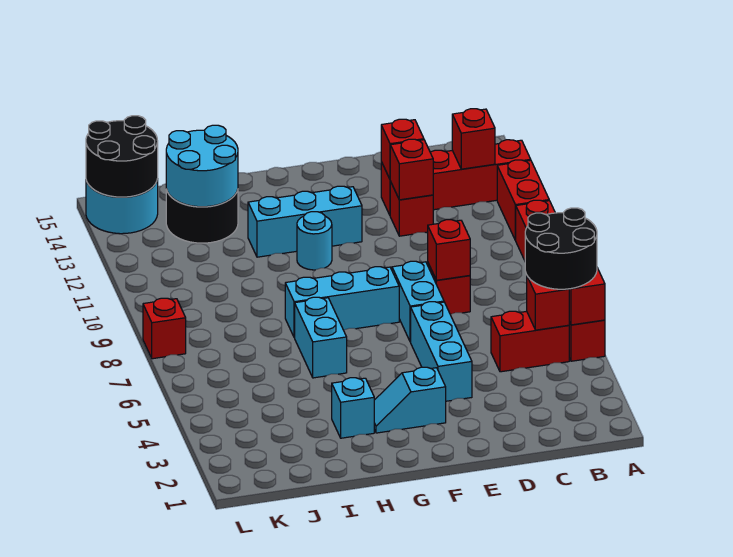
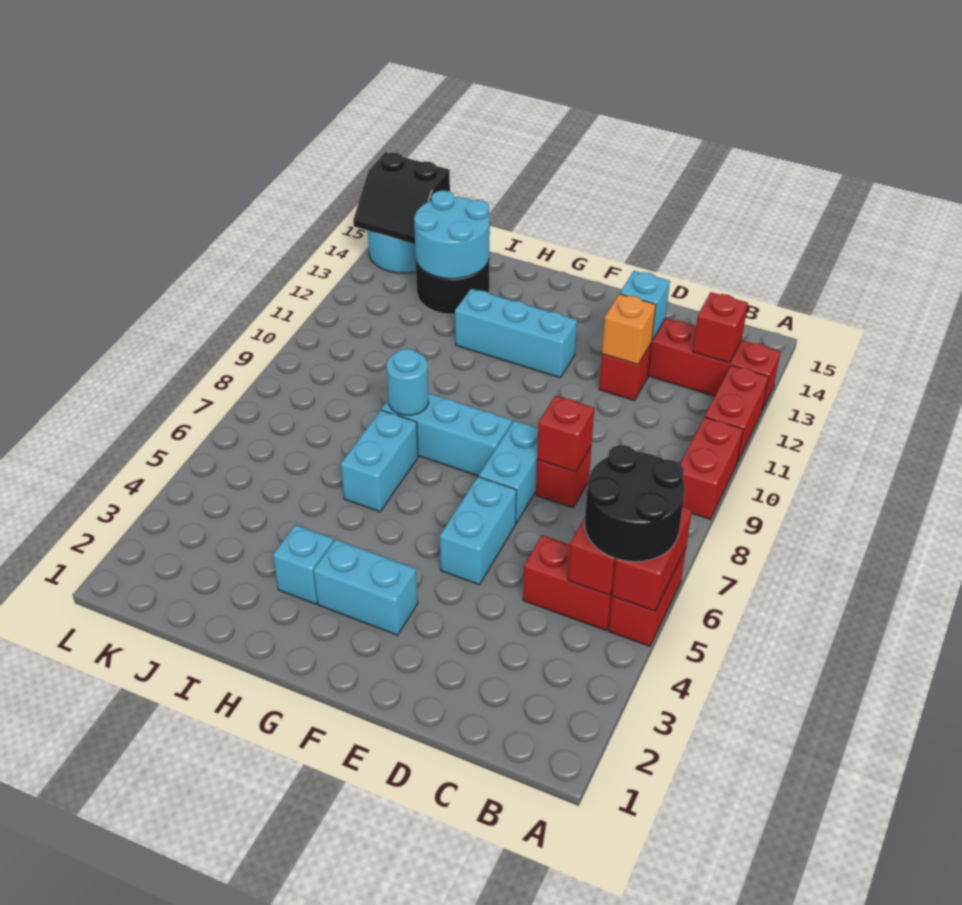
red brick D12 level 2 -> orange brick D12 level 2
red brick D13 level 2 -> cyan brick D13 level 2
cyan brick E4:E6 level 1 -> cyan brick E5:E6 level 1
cyan slope F3:G3 level 1 top F -> cyan brick F3:G3 level 1
cyan round brick G11 level 1 -> cyan round brick H8 level 2
black round brick K14:L15 level 2 -> black slope K14:L15 level 2 top 15
red brick L8 level 1 -> none

